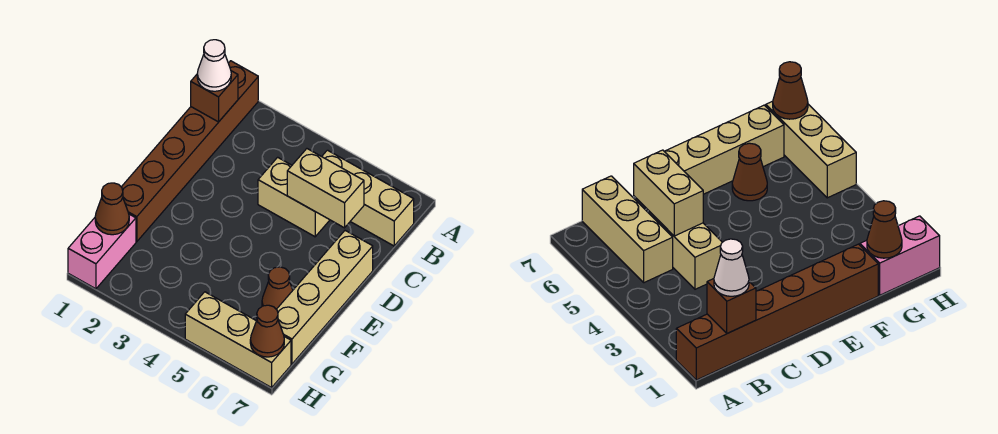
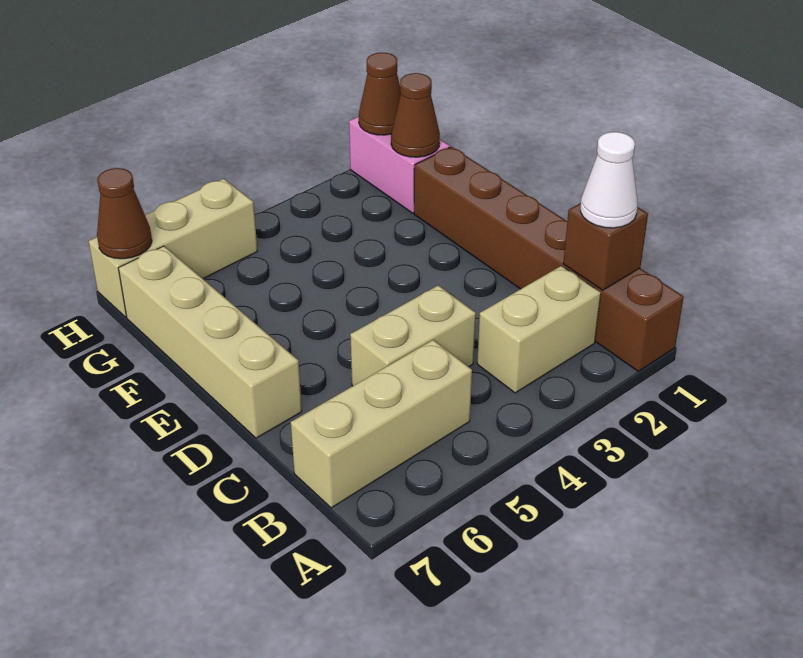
tan brick C5:C6 level 2 -> tan brick B2:B3 level 1
brown cone F6 level 1 -> brown cone H1 level 2

